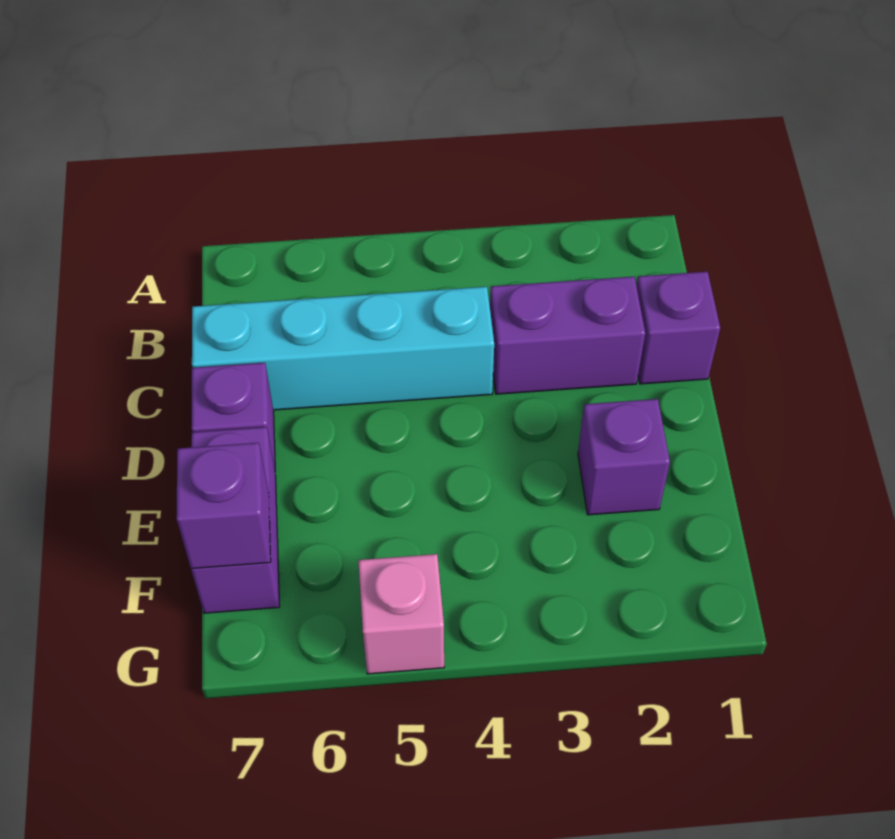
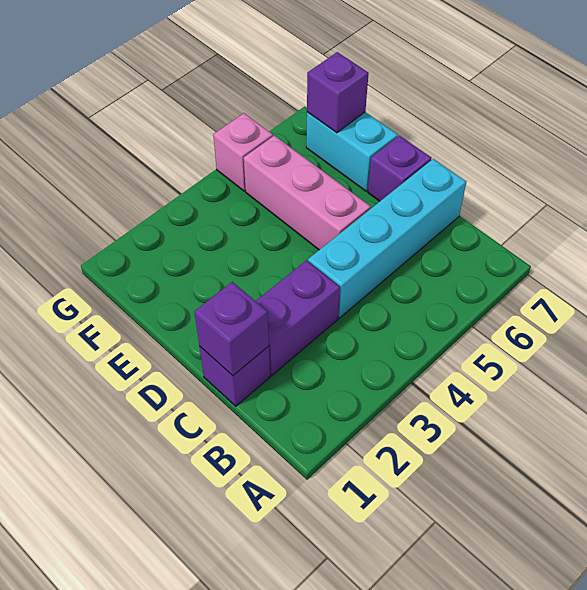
none -> pink brick D5:F5 level 1
purple brick E2 level 1 -> purple brick C1 level 2
purple brick E7:F7 level 1 -> cyan brick E7:F7 level 1

